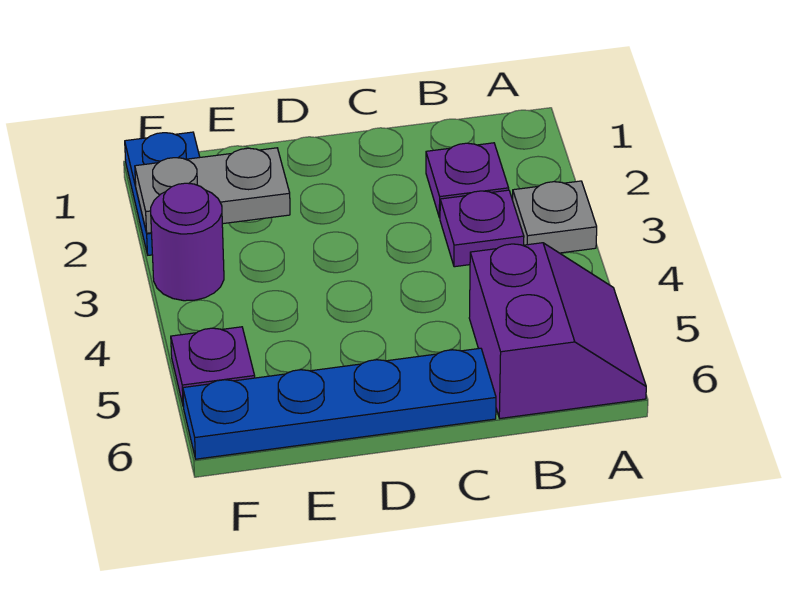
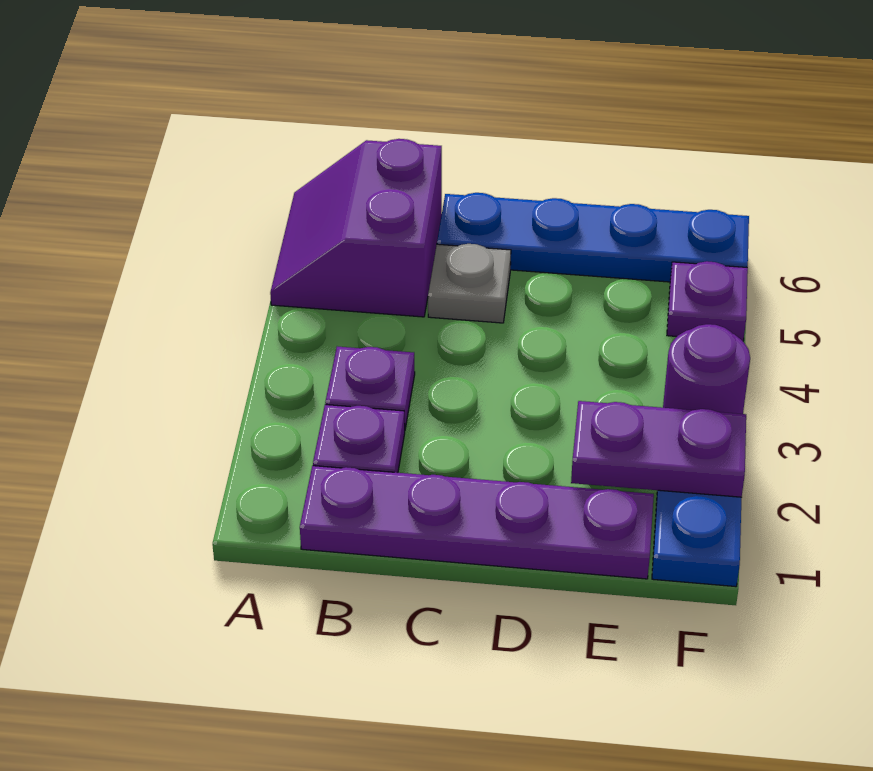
grey plate A3 level 1 -> grey plate C5 level 1
none -> purple plate B1:E1 level 1
grey plate E2:F2 level 2 -> purple plate E2:F2 level 2

